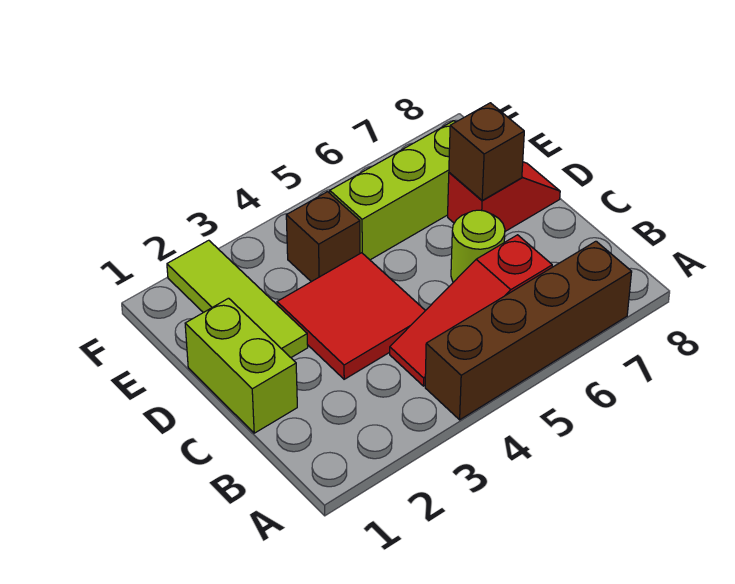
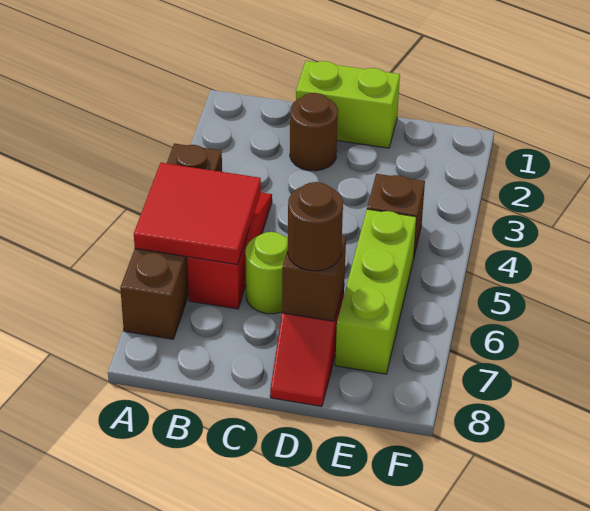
none -> brown round brick C2 level 1
red tile C3:D4 level 1 -> red tile A5:B6 level 2
lime tile D2:F2 level 1 -> none
none -> brown round brick D7 level 3

